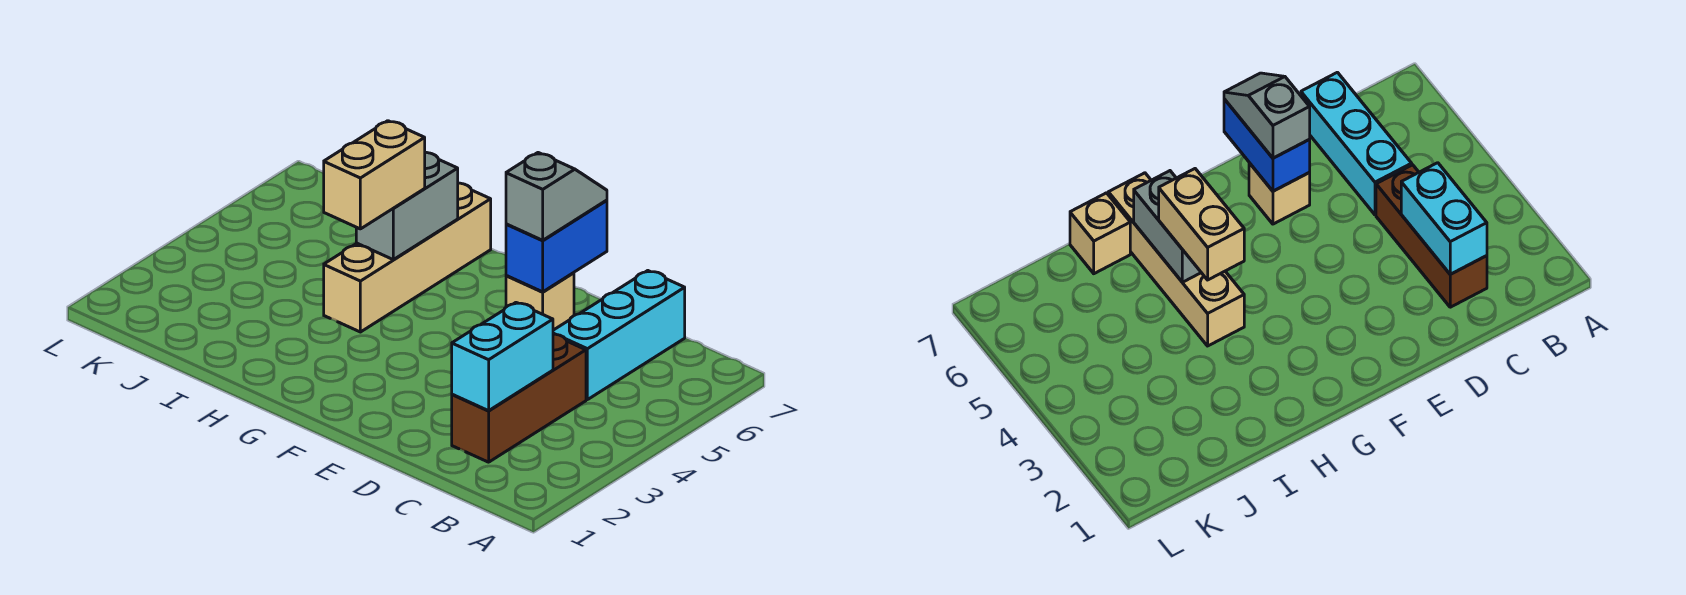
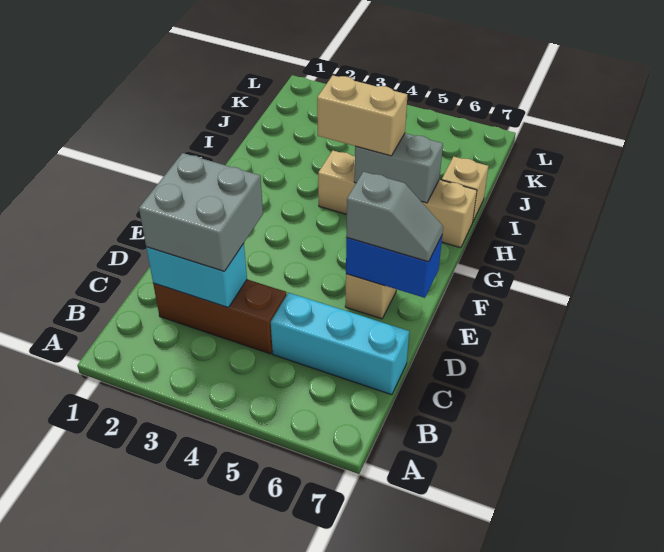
none -> grey brick C2:D3 level 3

